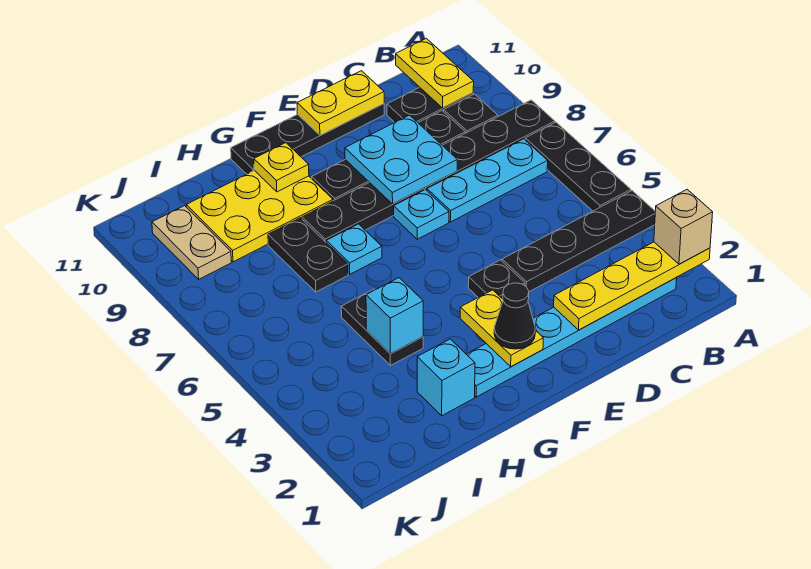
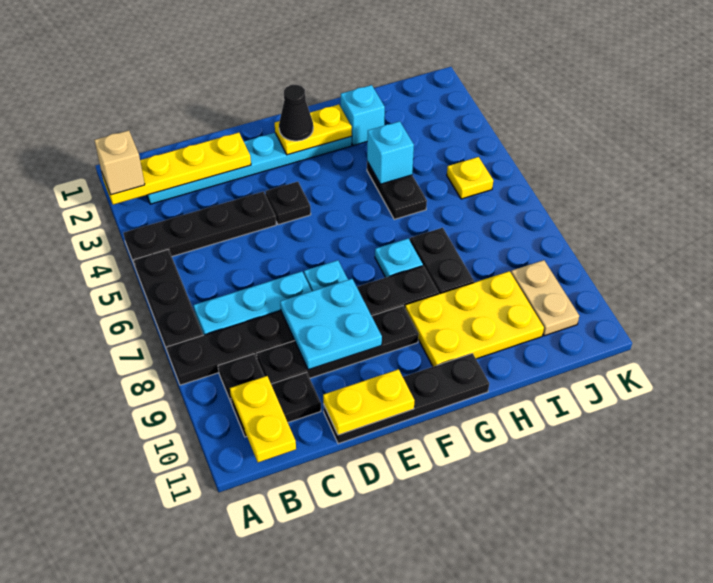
yellow plate F2:F3 level 2 -> yellow plate F2:G2 level 2
yellow plate G10 level 2 -> yellow plate J5 level 1

